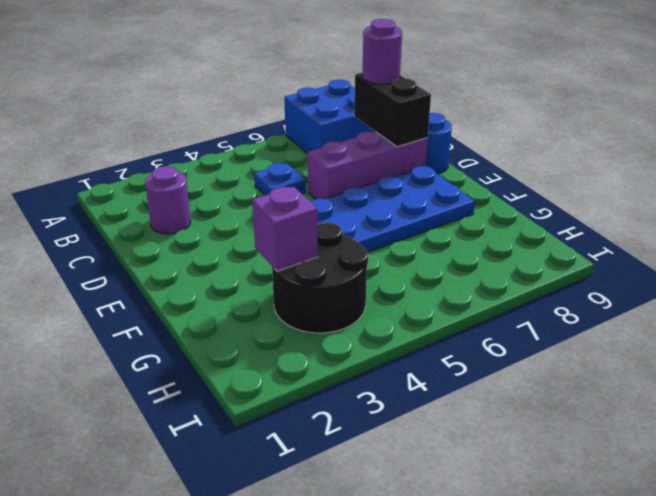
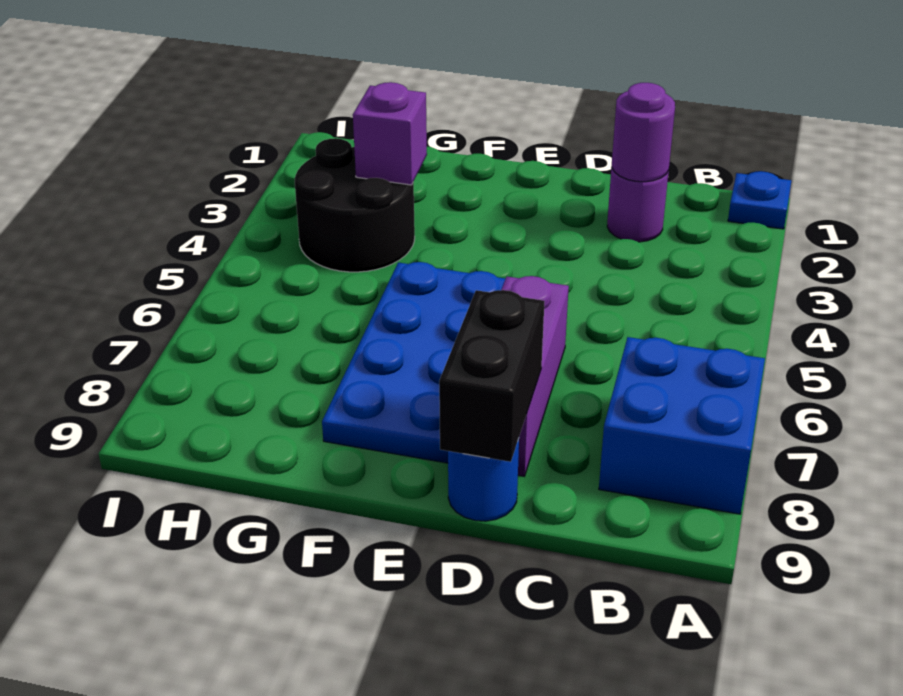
blue plate C5 level 1 -> blue plate A1 level 1
black brick C8:D8 level 2 -> black brick D8:D9 level 2
purple round brick C8 level 3 -> purple round brick C2 level 2

